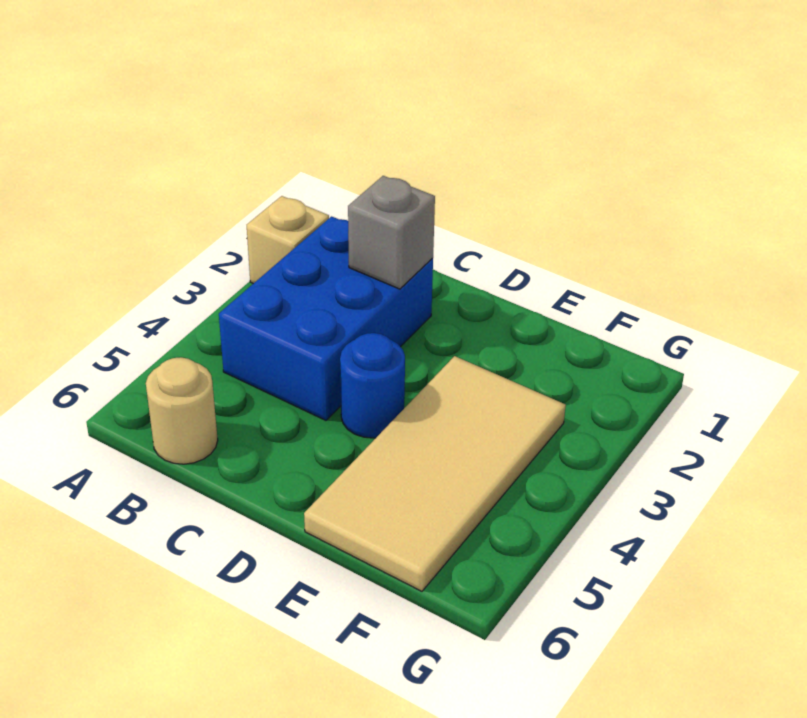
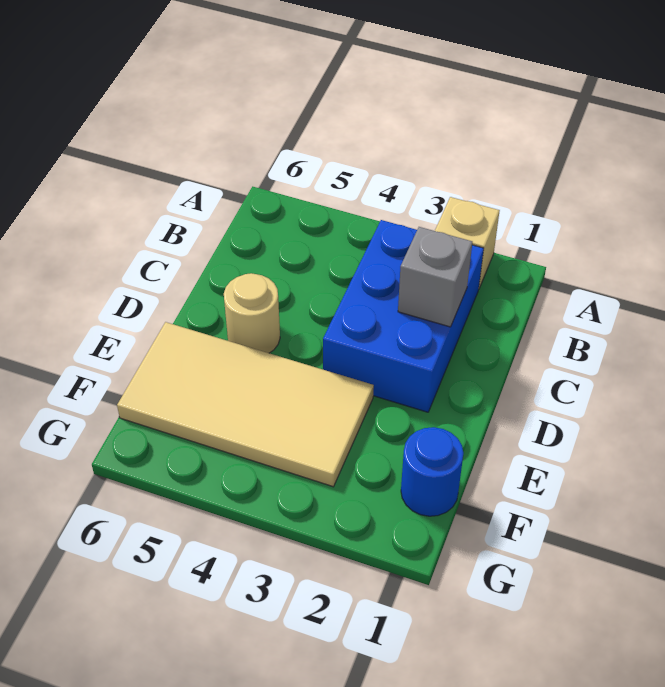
blue brick B2:C4 level 1 -> blue brick B2:D3 level 1
tan round brick B6 level 1 -> tan round brick D5 level 1
blue round brick D4 level 1 -> blue round brick F1 level 1

